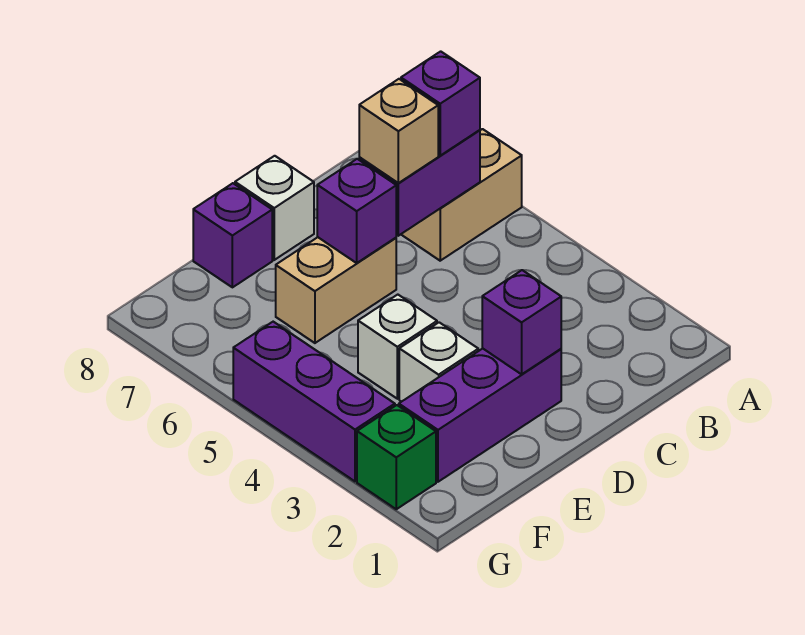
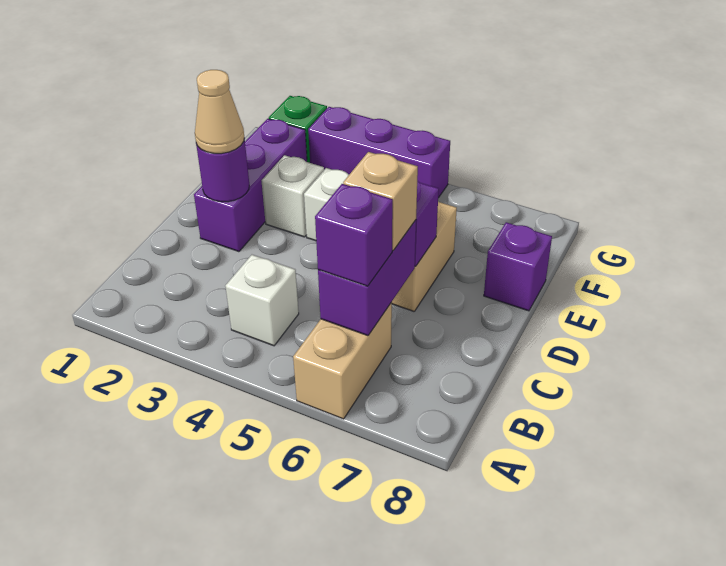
purple brick D2 level 2 -> purple round brick D2 level 2
none -> tan cone D2 level 3
white brick D8 level 1 -> white brick B4 level 1

